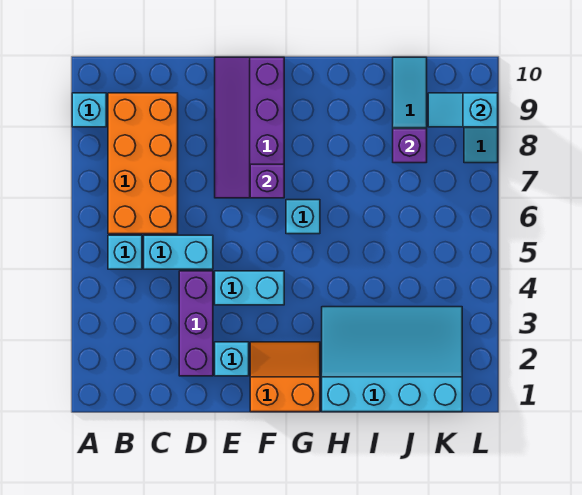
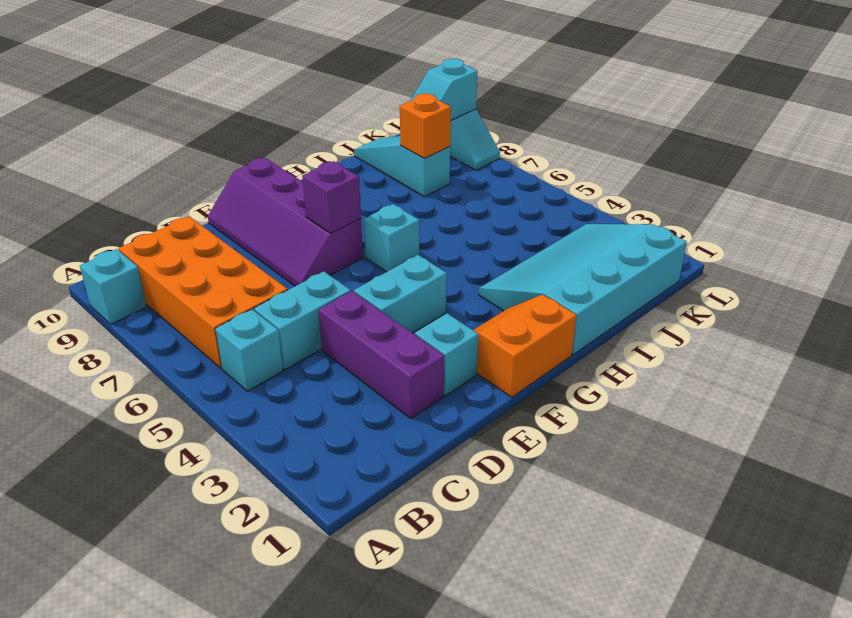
purple brick J8 level 2 -> orange brick J8 level 2

